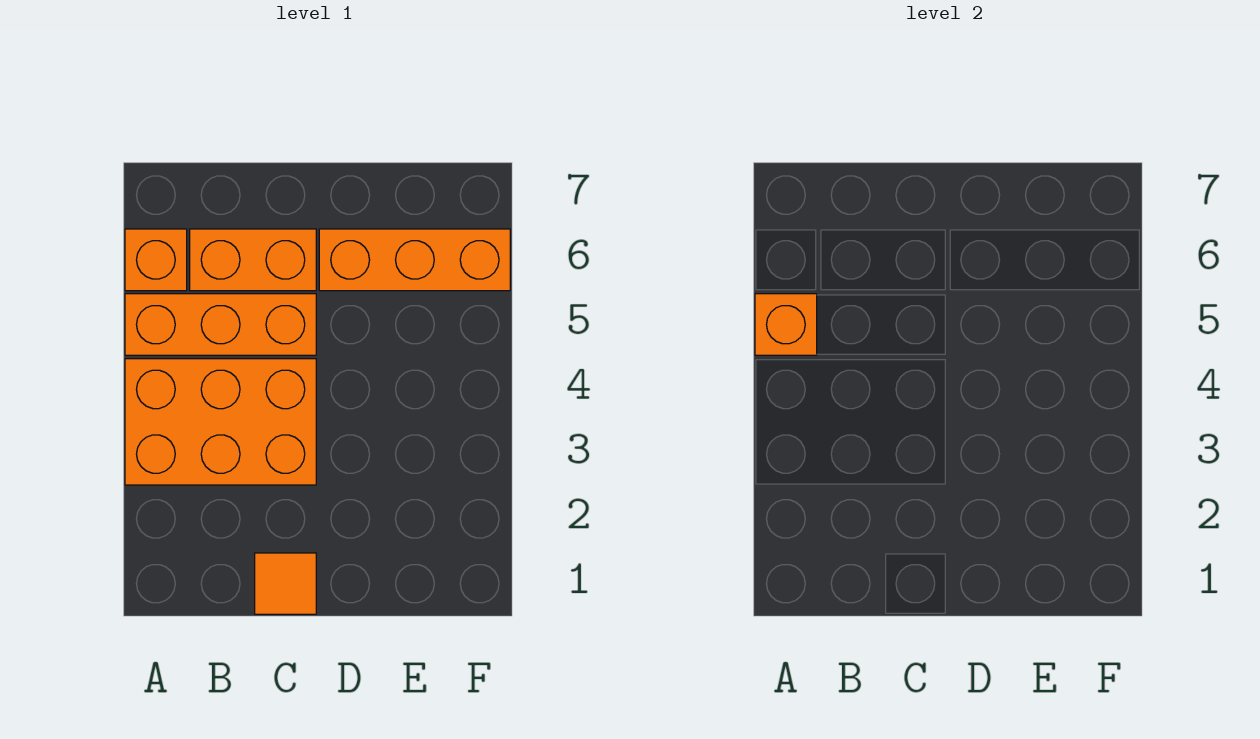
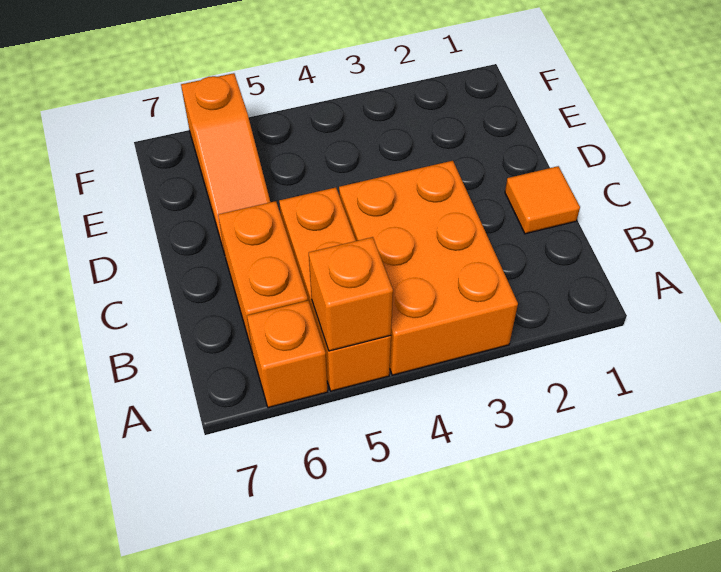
orange brick D6:F6 level 1 -> orange slope D6:F6 level 1 top F

